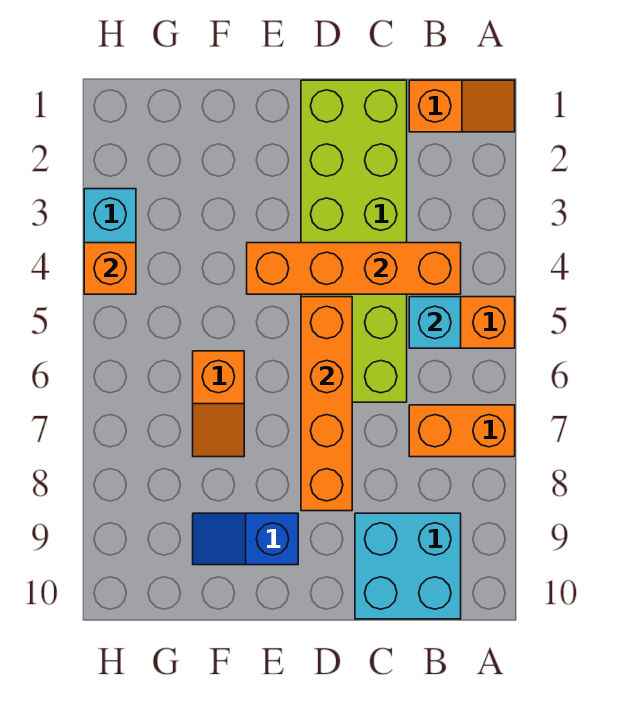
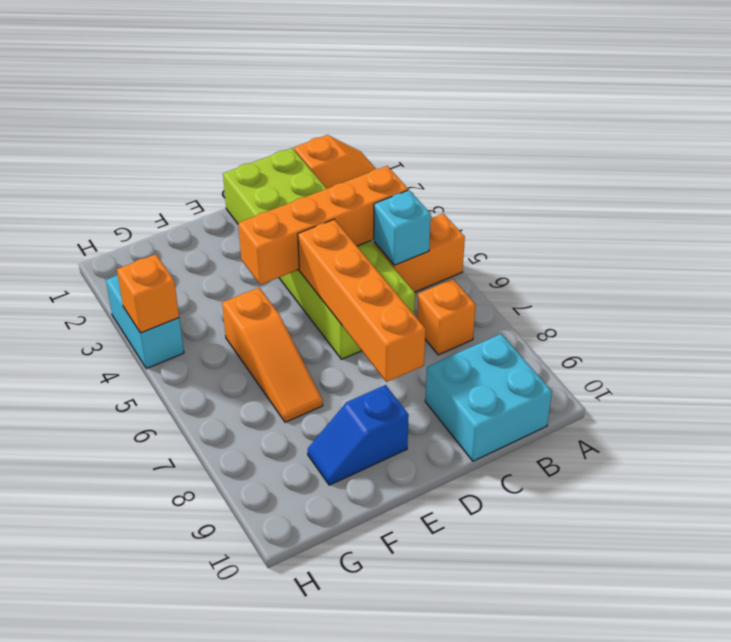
orange brick A7:B7 level 1 -> orange brick B7 level 1
orange slope F6:F7 level 1 top 6 -> orange slope F5:F7 level 1 top 5

